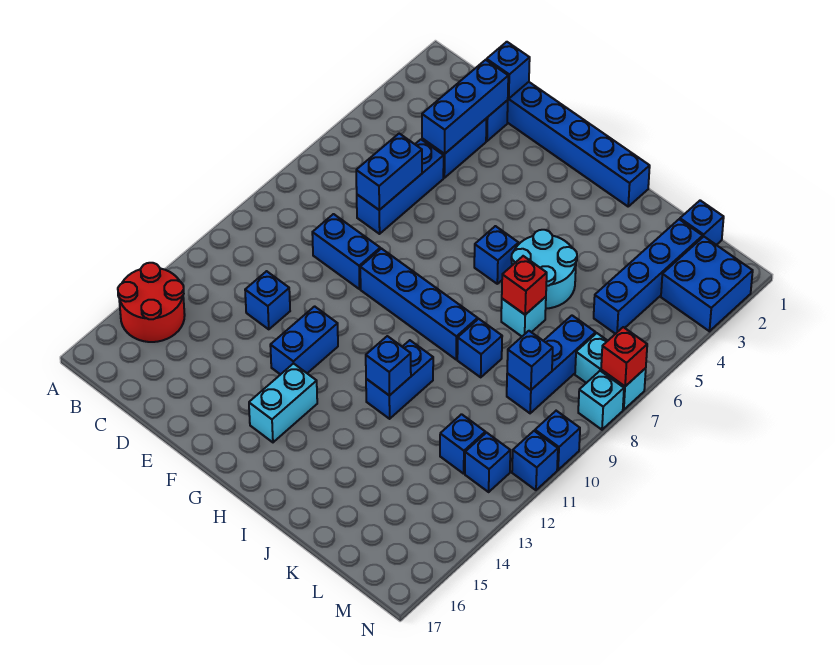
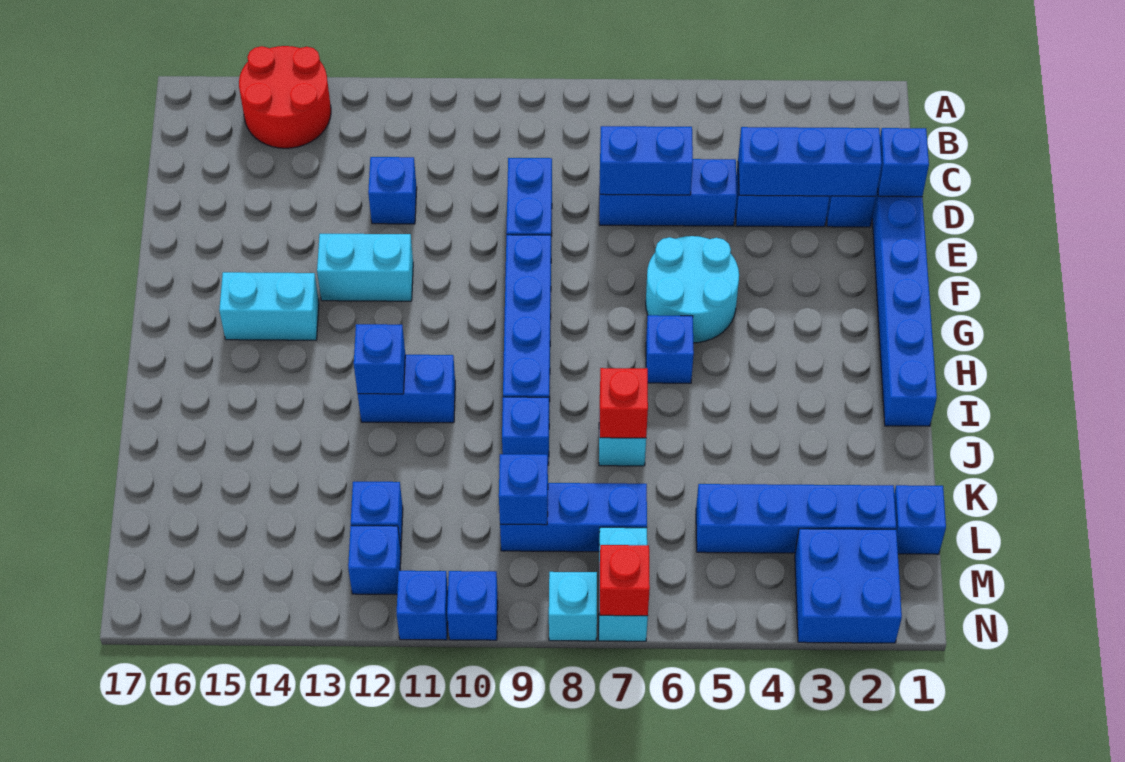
blue brick F12:F13 level 1 -> cyan brick F12:F13 level 1
cyan round brick I5:J6 level 1 -> cyan round brick F5:G6 level 1

